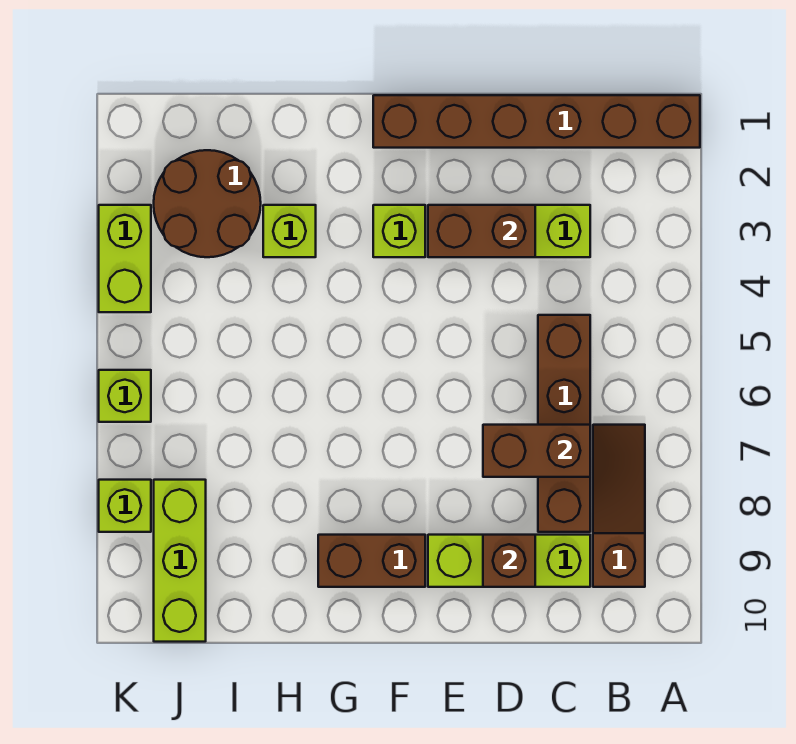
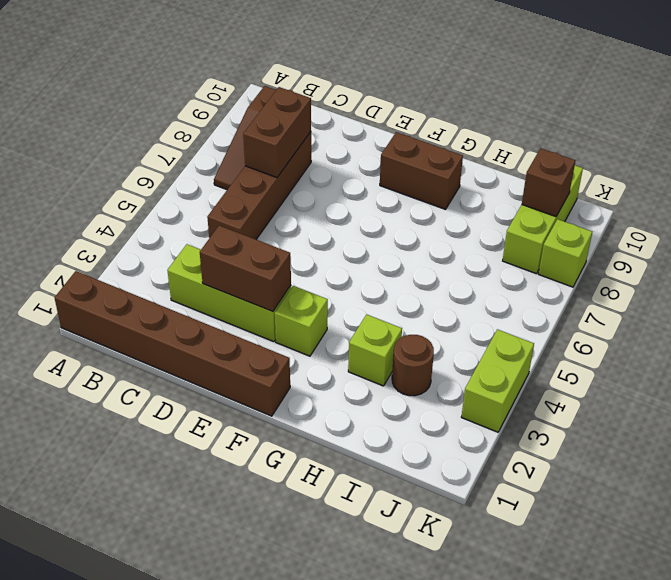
brown brick C7:D7 level 2 -> brown brick C7:C8 level 2
lime brick C9:E9 level 1 -> none
brown brick D9 level 2 -> brown brick J9 level 2
brown round brick I2:J3 level 1 -> brown round brick I3 level 1
lime brick K6 level 1 -> none

